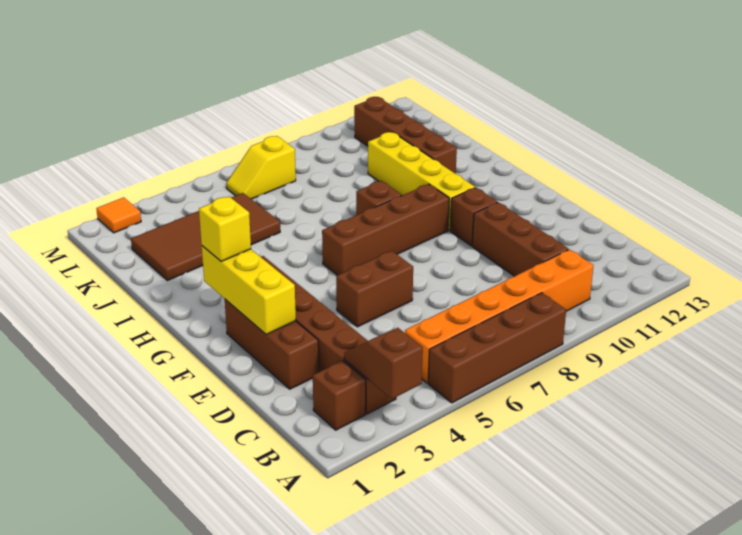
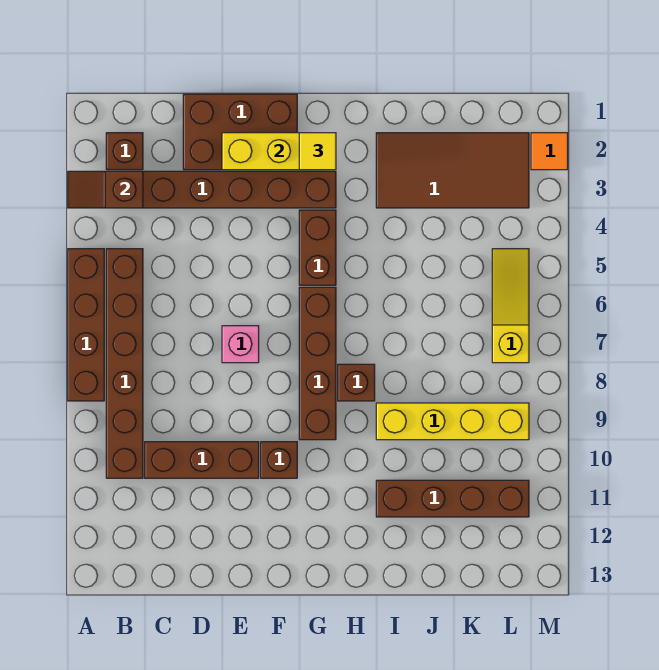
brown slope A3:B3 level 2 top A -> brown slope A3:B3 level 2 top B
orange brick B5:B10 level 1 -> brown brick B5:B10 level 1
brown brick D2:F2 level 1 -> brown brick D1:F2 level 1
brown brick E5:E6 level 1 -> brown brick G4:G5 level 1
none -> pink brick E7 level 1
yellow brick G2 level 3 -> yellow tile G2 level 3
yellow brick G10:J10 level 1 -> yellow brick I9:L9 level 1
brown tile J2:K5 level 1 -> brown tile I2:L3 level 1
yellow slope L6:L7 level 1 top 7 -> yellow slope L5:L7 level 1 top 7

